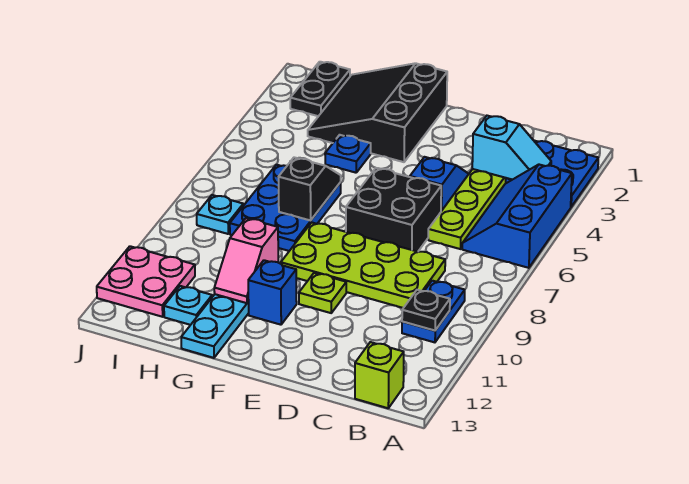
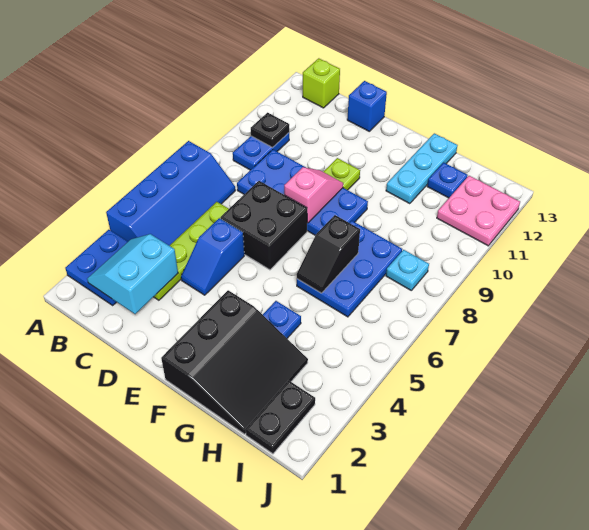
blue slope A4:B6 level 1 top A -> blue slope A4:B7 level 1 top A
cyan slope B3:C3 level 2 top C -> cyan slope B2:C3 level 2 top C
lime plate C8:F9 level 1 -> blue plate C8:F9 level 1
blue brick F11 level 1 -> blue brick D13 level 1
pink slope G10:G11 level 2 top 10 -> pink slope E8:E9 level 2 top 8
cyan plate H12 level 1 -> blue plate H12 level 1

